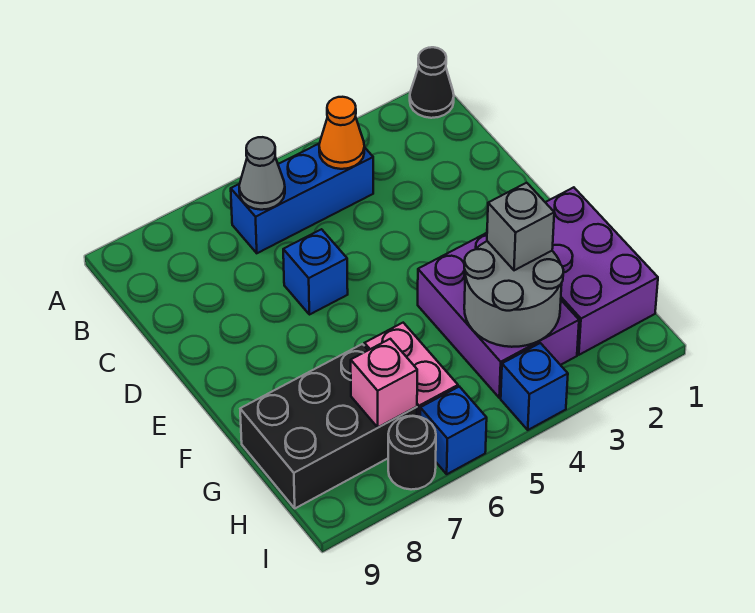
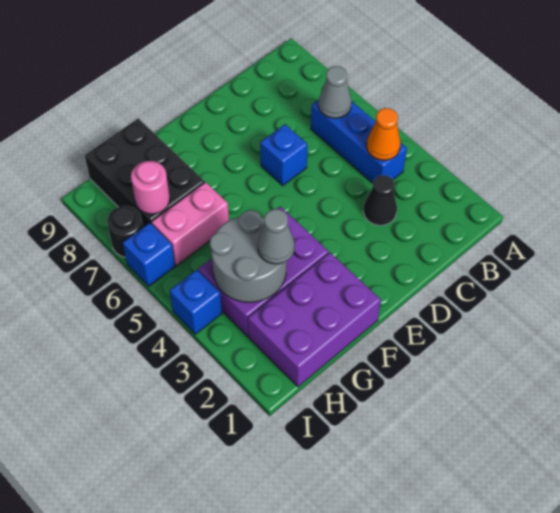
black cone A1 level 1 -> black cone C3 level 1
grey brick G3 level 3 -> grey cone G3 level 3
pink brick H7 level 2 -> pink round brick H7 level 2

